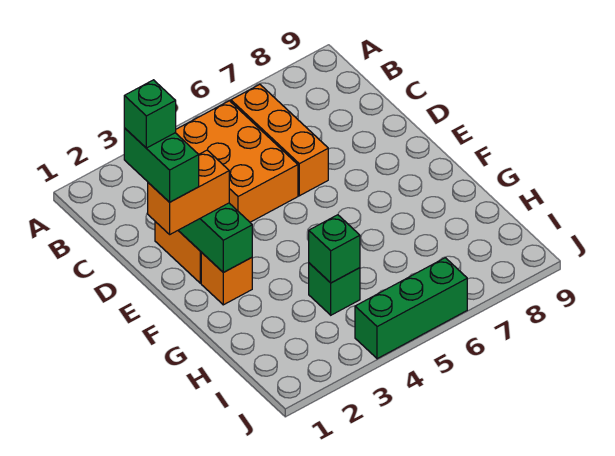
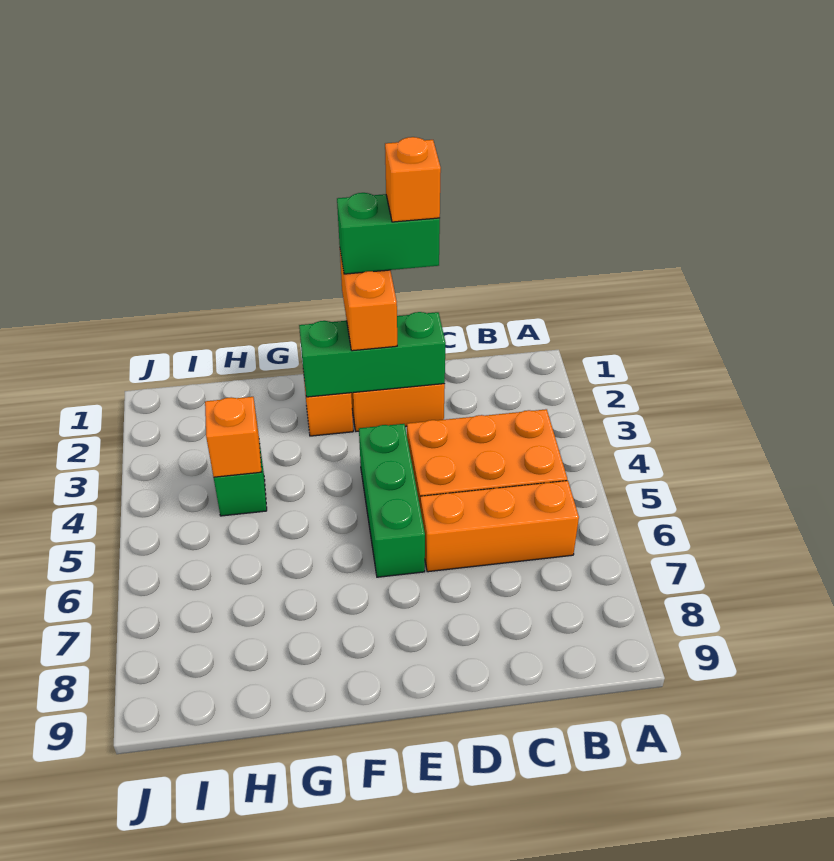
green brick D1 level 5 -> orange brick D1 level 5
green brick H4 level 2 -> orange brick H4 level 2
green brick J4:J6 level 1 -> green brick E4:E6 level 1

